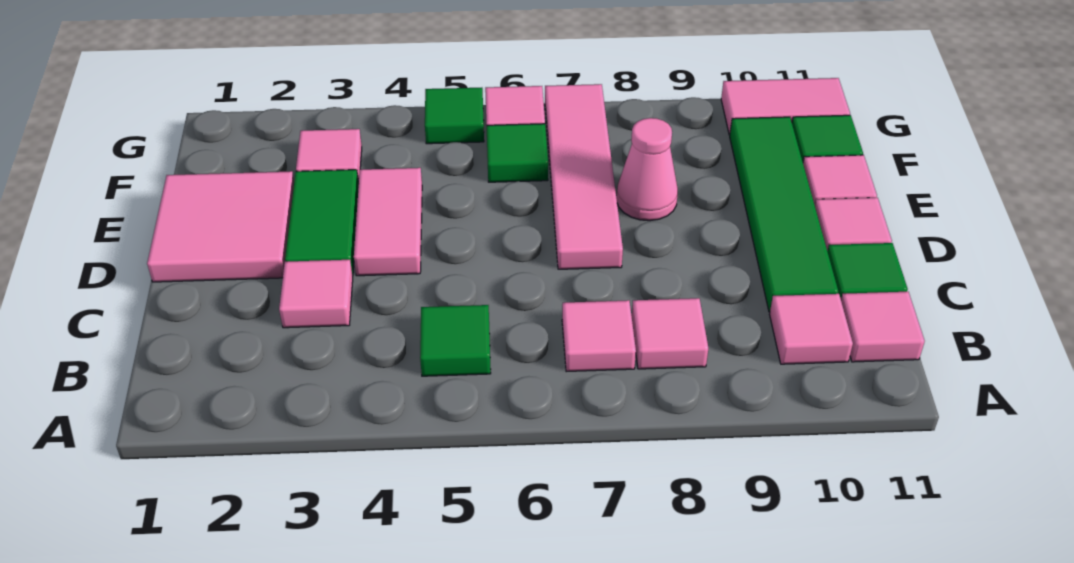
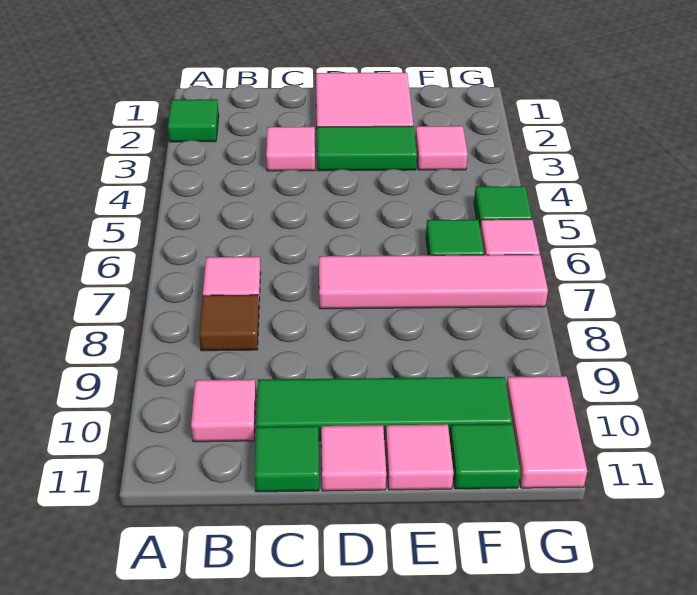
green tile B5 level 1 -> green tile A2 level 1
pink tile B8 level 1 -> brown tile B8 level 1
pink tile B11 level 1 -> none
pink tile D4:E4 level 1 -> none
pink cone E8 level 1 -> none

